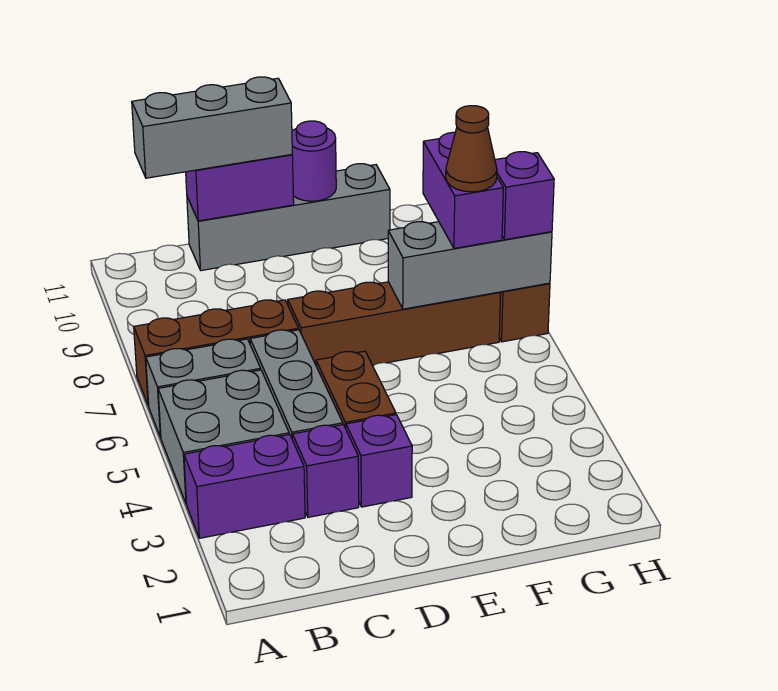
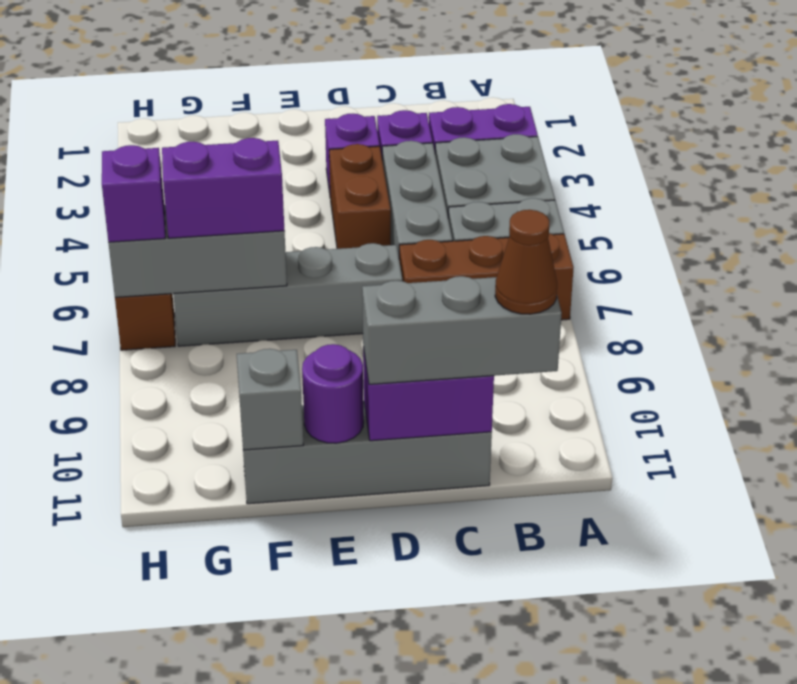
brown brick D7:G7 level 1 -> grey brick D7:G7 level 1
none -> grey brick F11 level 2
purple brick G7:G8 level 3 -> purple brick F7:G7 level 3
brown cone G7 level 4 -> brown cone B11 level 4

